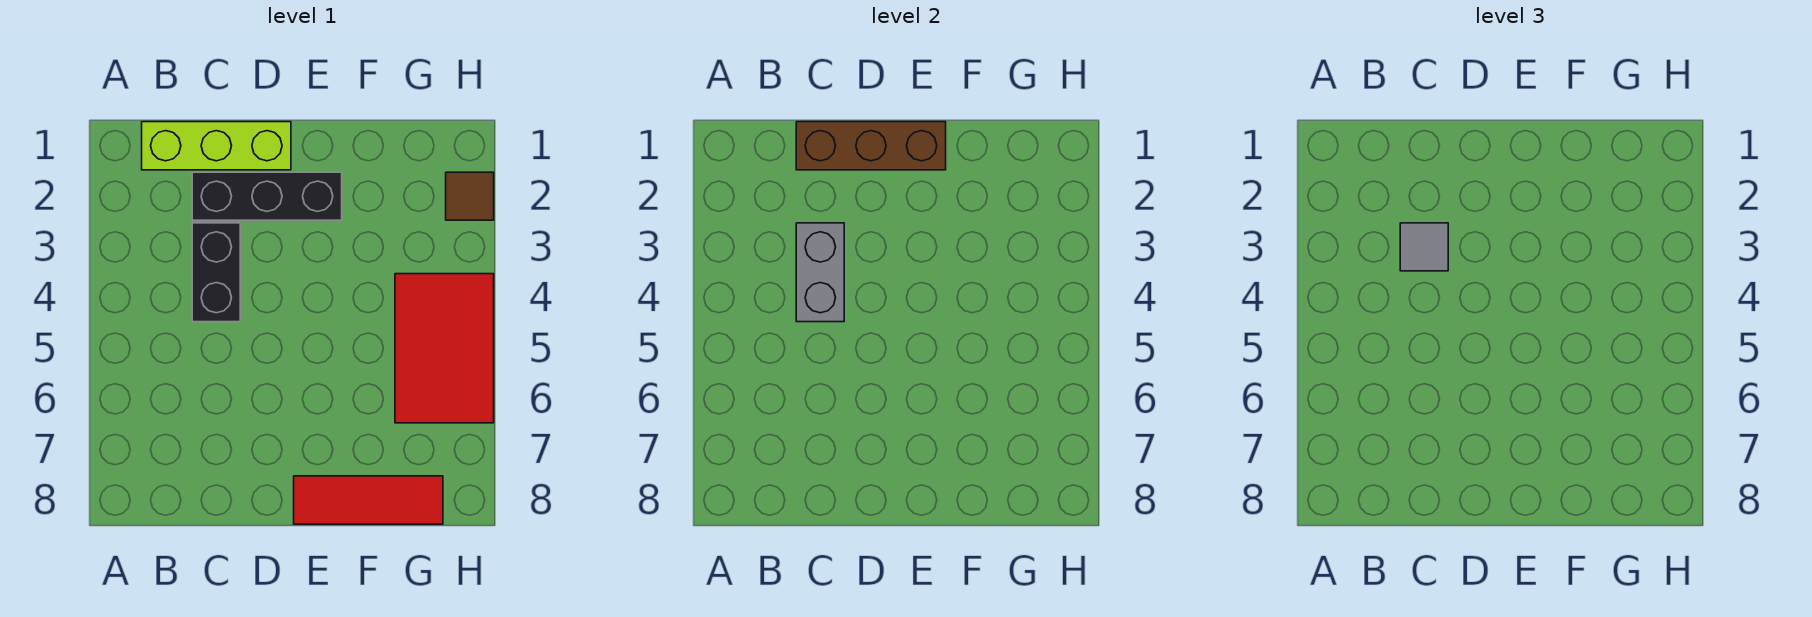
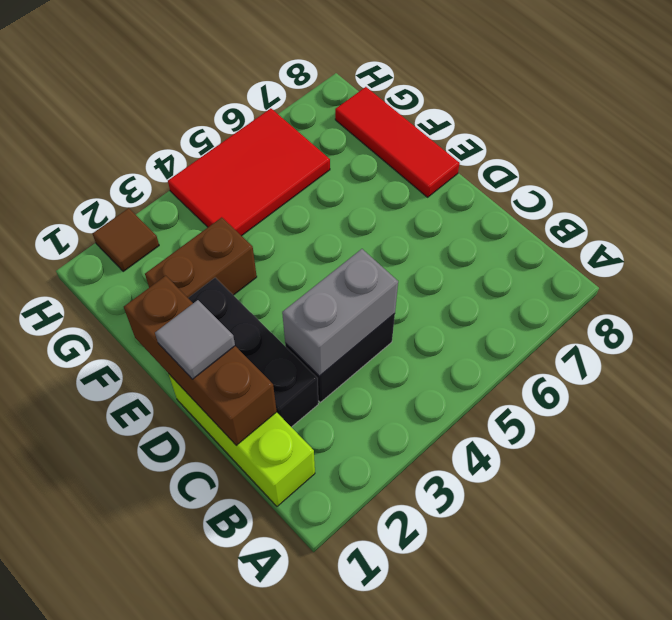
grey tile C3 level 3 -> grey tile D1 level 3
none -> brown brick F2:F3 level 1

